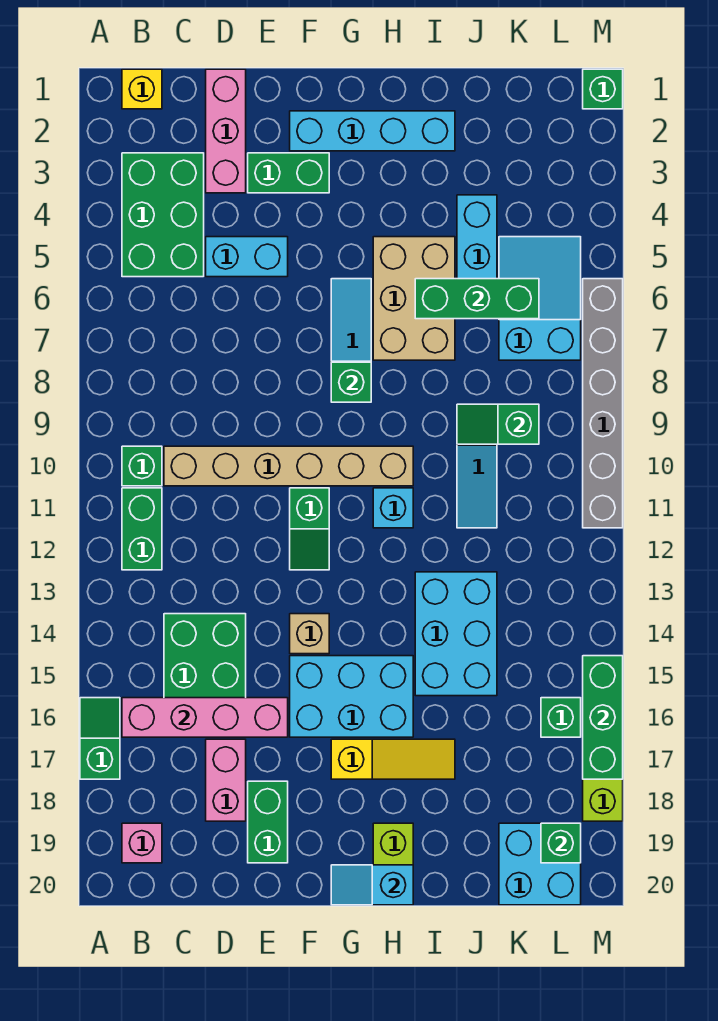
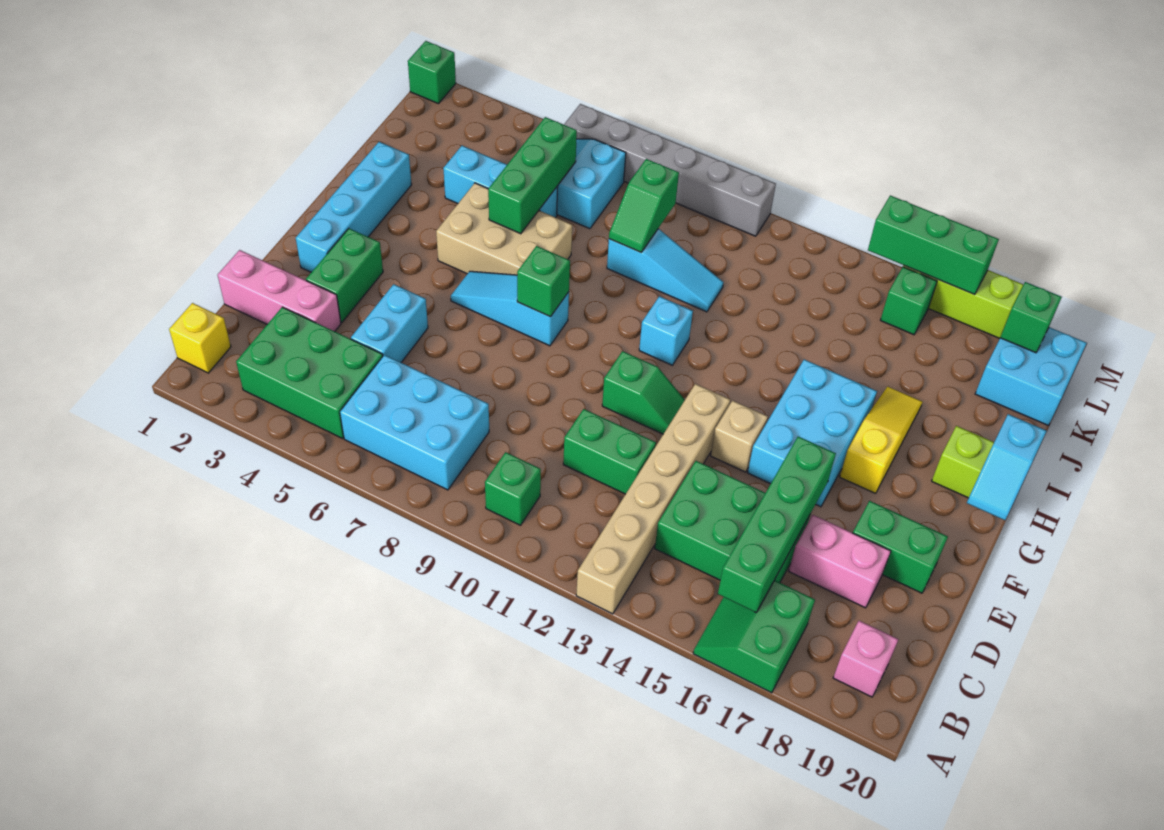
green slope A16:A17 level 1 top 17 -> green slope A16:B17 level 1 top 17
green brick B11:B12 level 1 -> green brick D11:D12 level 1
pink brick B16:E16 level 2 -> green brick B16:E16 level 2
tan brick C10:H10 level 1 -> tan brick A13:F13 level 1
cyan brick I13:J15 level 1 -> cyan brick B6:C8 level 1

